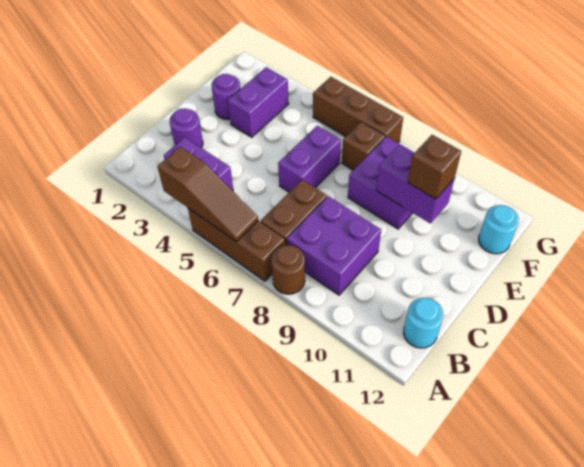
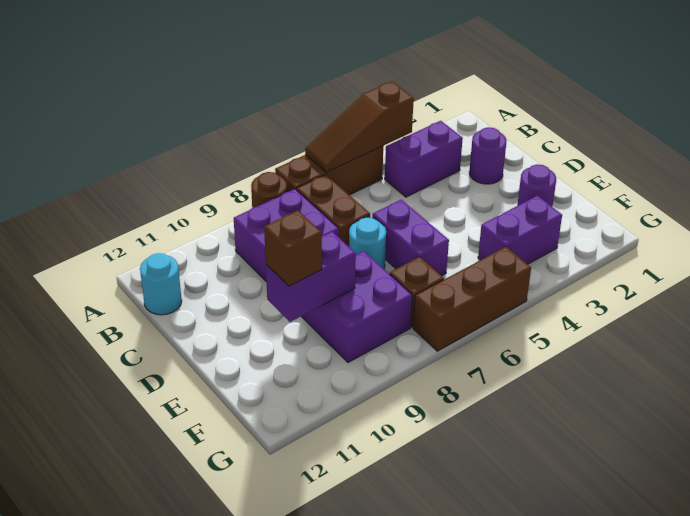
purple brick E3:F3 level 1 -> purple brick F3:F4 level 1
cyan round brick F12 level 1 -> cyan round brick D7 level 1

